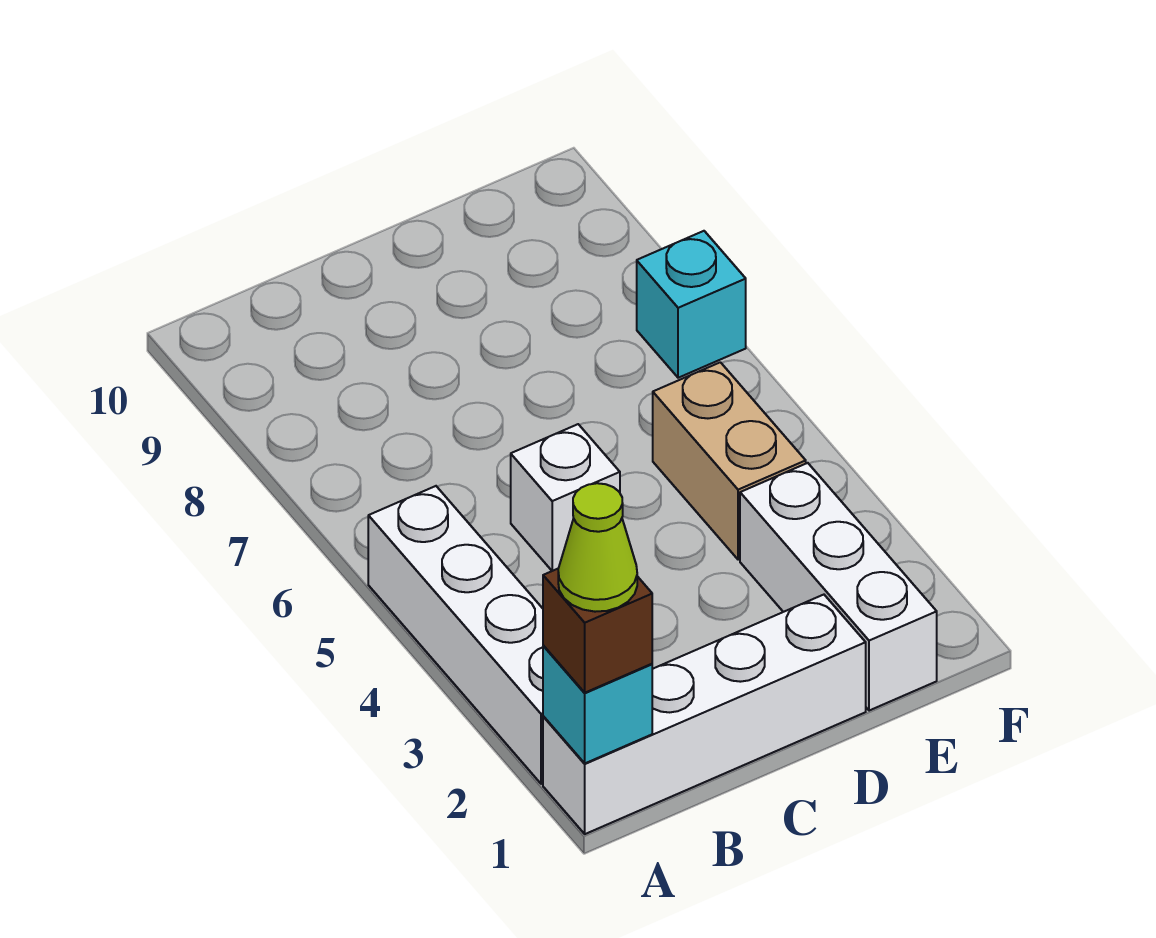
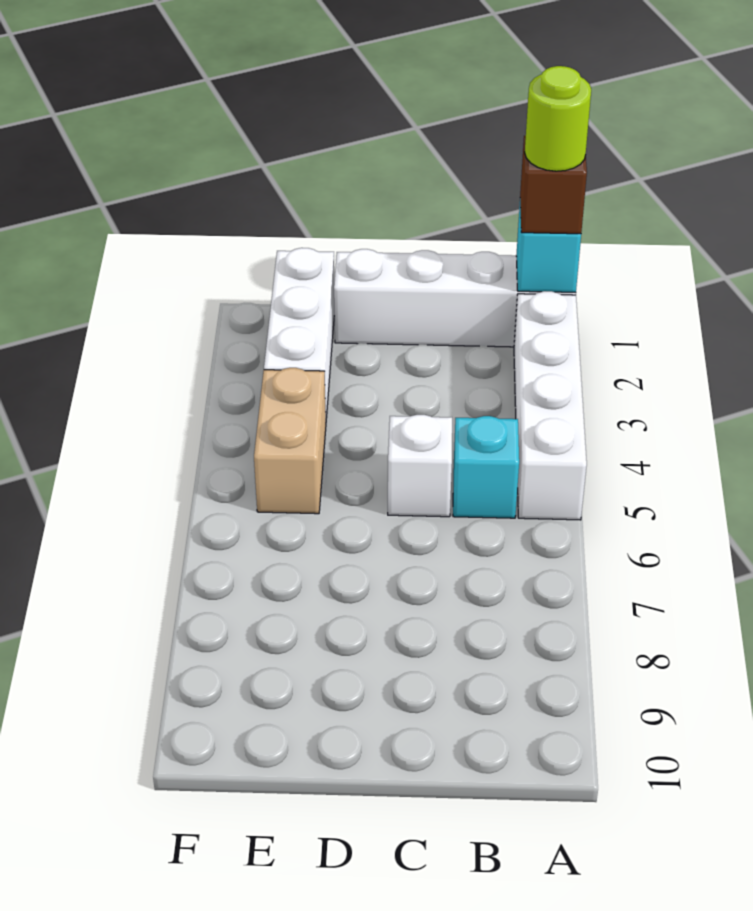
lime cone A1 level 4 -> lime round brick A1 level 4
cyan brick F7 level 1 -> cyan brick B5 level 1

